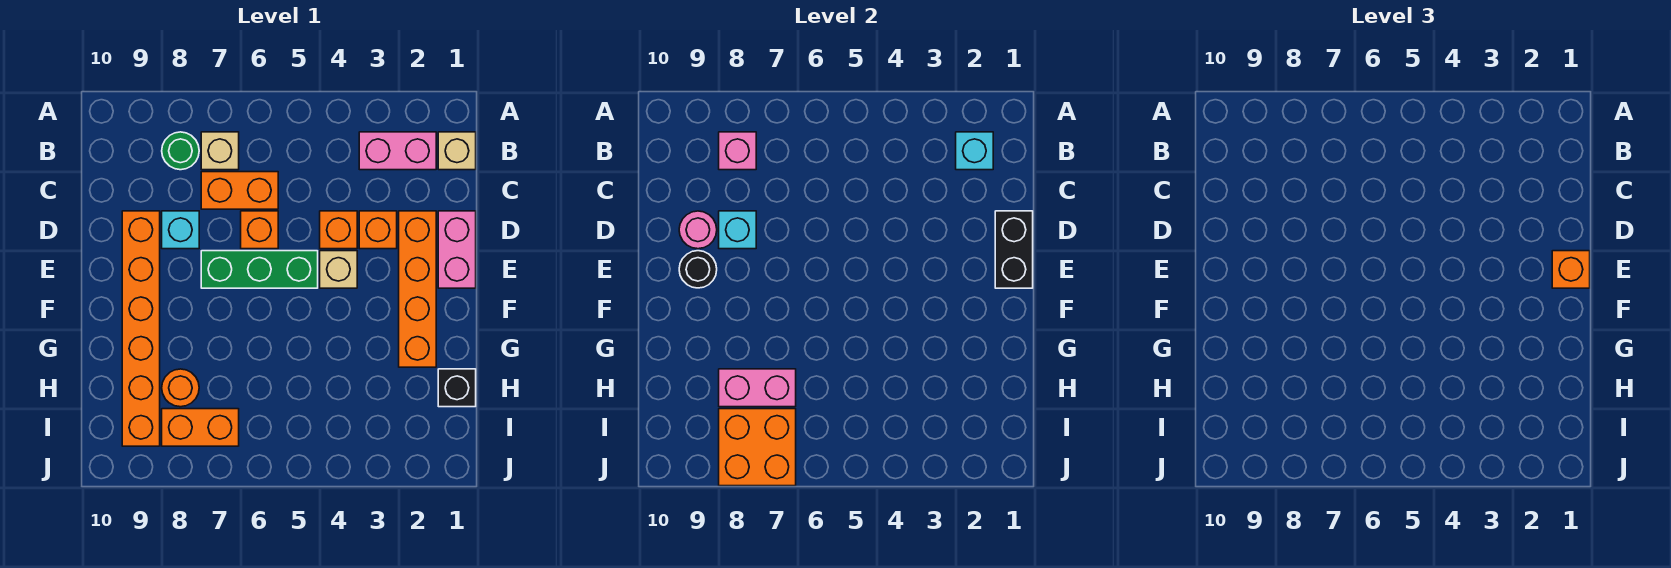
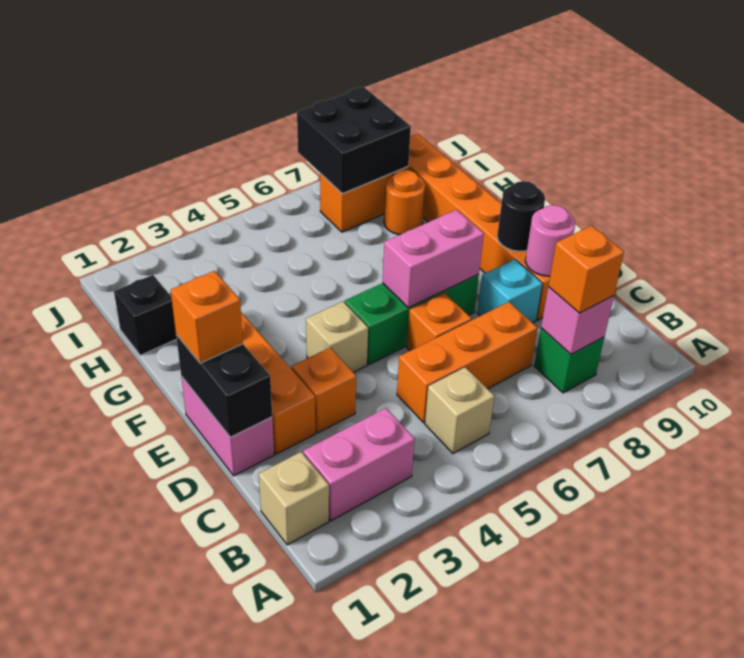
cyan brick B2 level 2 -> none
tan brick B7 level 1 -> tan brick B5 level 1
green round brick B8 level 1 -> green brick B8 level 1
orange brick C6:C7 level 1 -> orange brick C5:C7 level 1
orange brick D4 level 1 -> orange brick B8 level 3
cyan brick D8 level 2 -> none
pink brick H7:H8 level 2 -> pink brick E6:E7 level 2
orange brick I7:J8 level 2 -> black brick I7:J8 level 2

